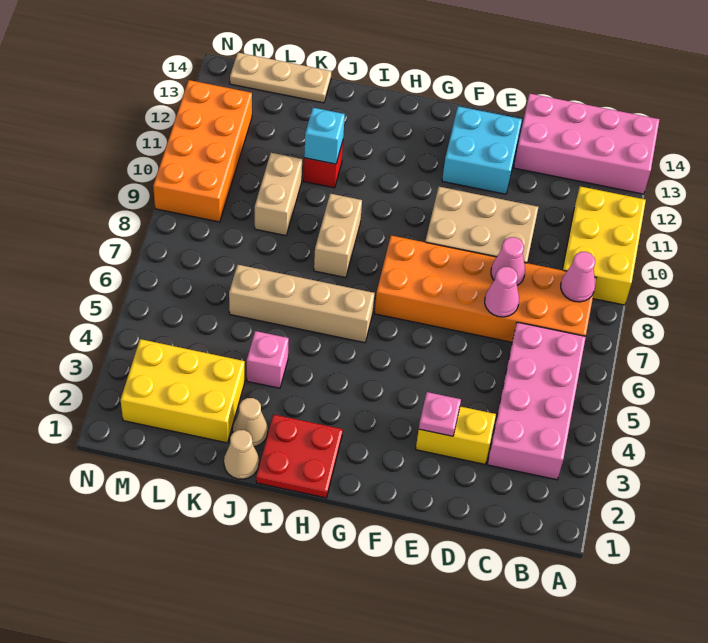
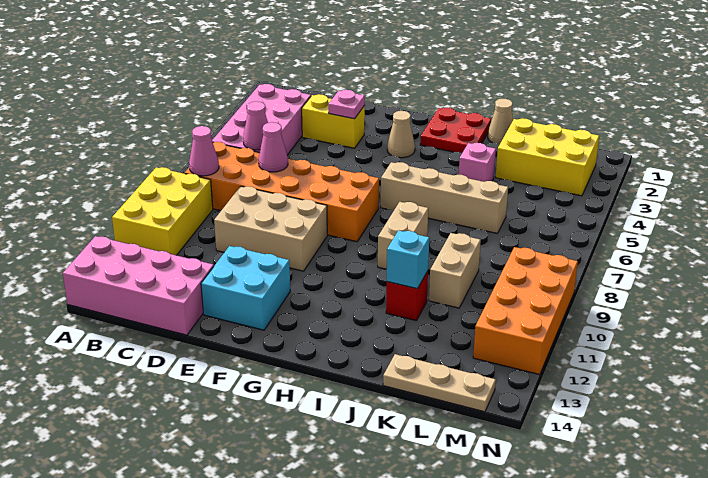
pink cone D8 level 2 -> pink cone C6 level 2
tan cone J2 level 1 -> tan cone G3 level 1

